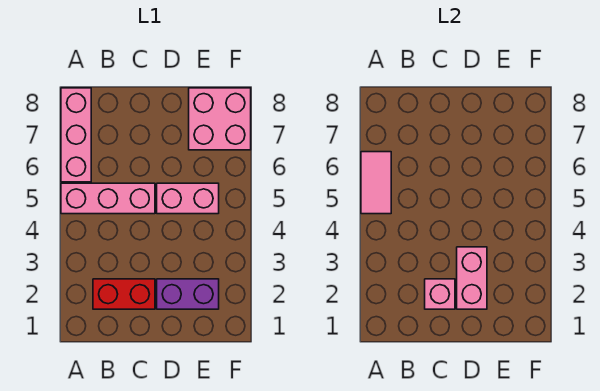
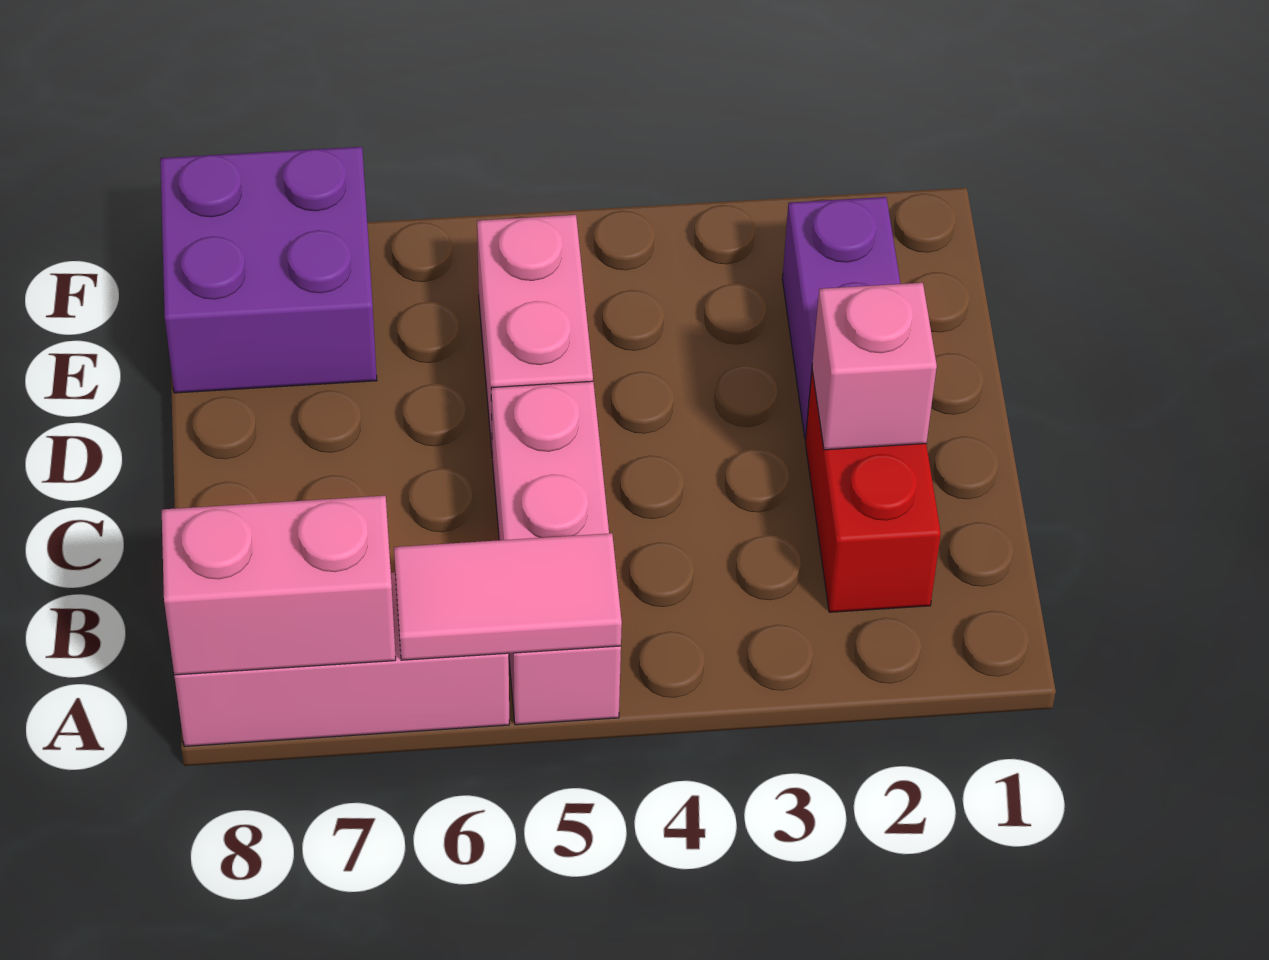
pink brick D2:D3 level 2 -> pink brick A7:A8 level 2
pink brick E7:F8 level 1 -> purple brick E7:F8 level 1

